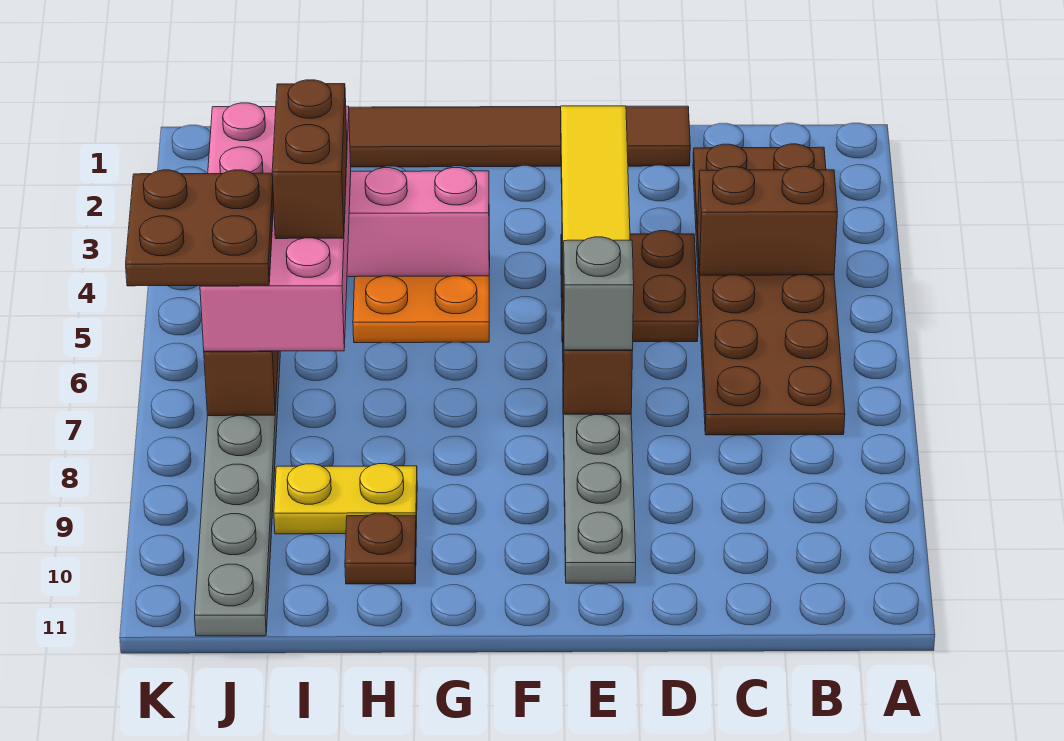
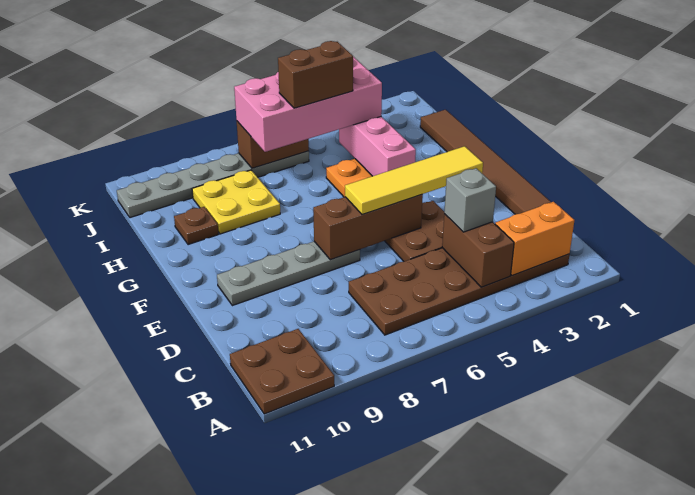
none -> orange brick B2:B3 level 2
grey brick E7 level 3 -> grey brick C4 level 3
yellow plate H9:I9 level 1 -> yellow plate H8:I9 level 1
brown plate J6:K7 level 4 -> brown plate A10:B11 level 1

